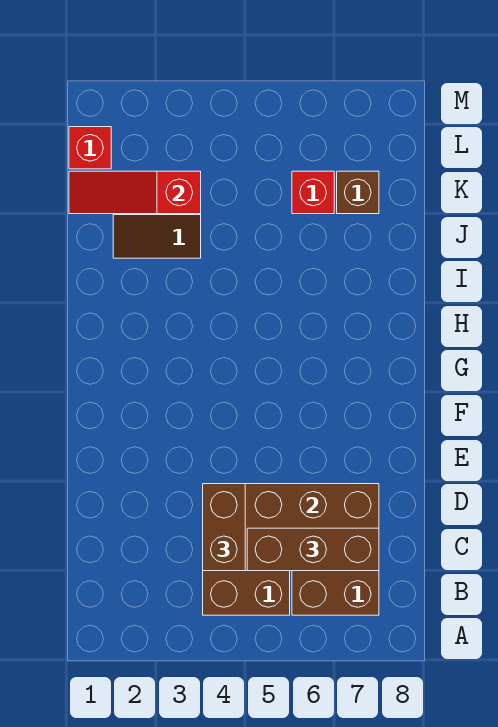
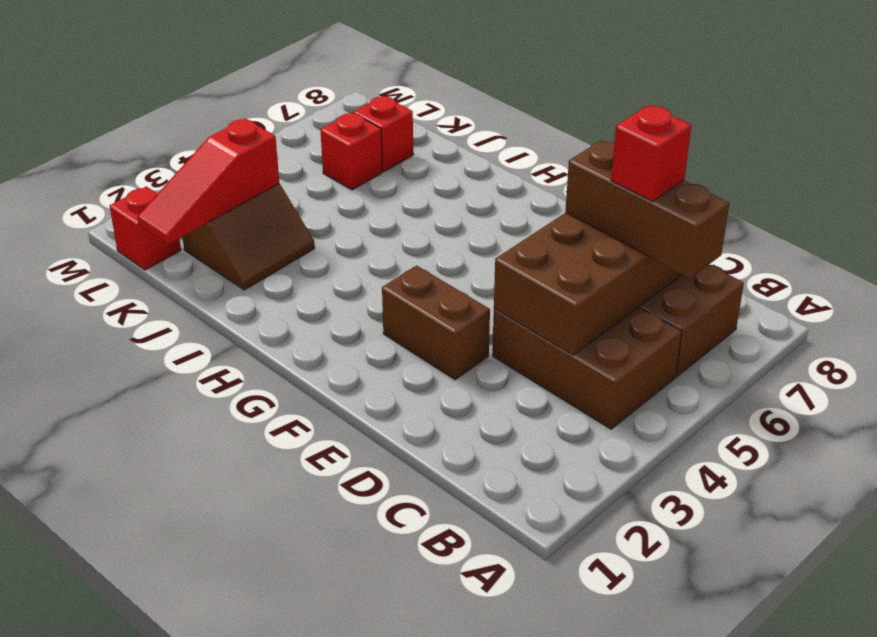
brown brick C4:D4 level 3 -> brown brick E3:F3 level 1
brown brick C5:C7 level 3 -> brown brick B6:D6 level 3
none -> red brick C6 level 4
brown brick K7 level 1 -> red brick K7 level 1

